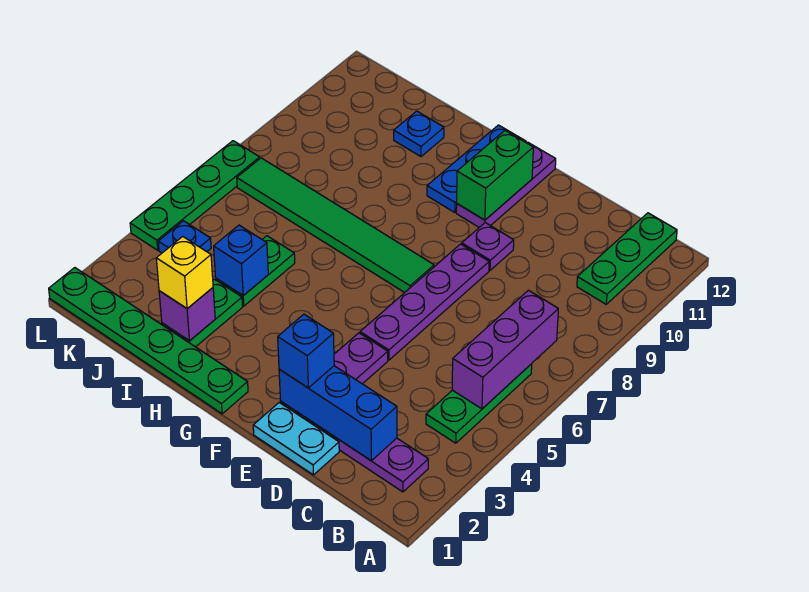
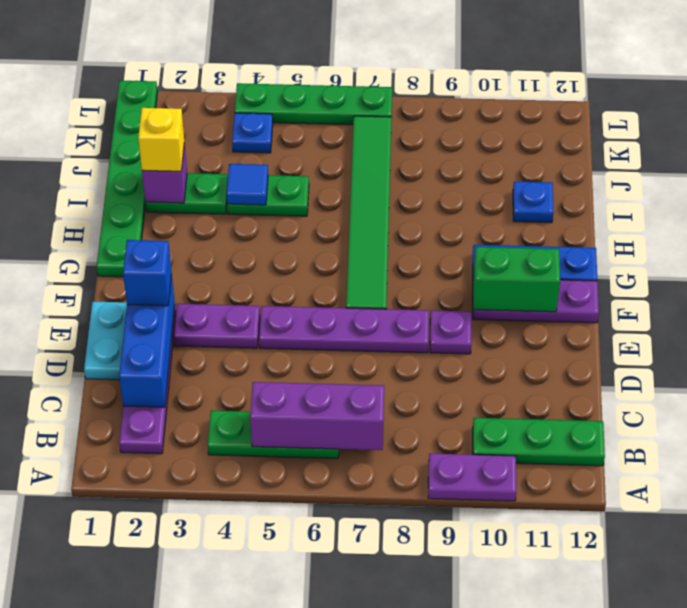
none -> purple plate A9:A10 level 1
blue brick I4 level 2 -> blue tile I4 level 2

